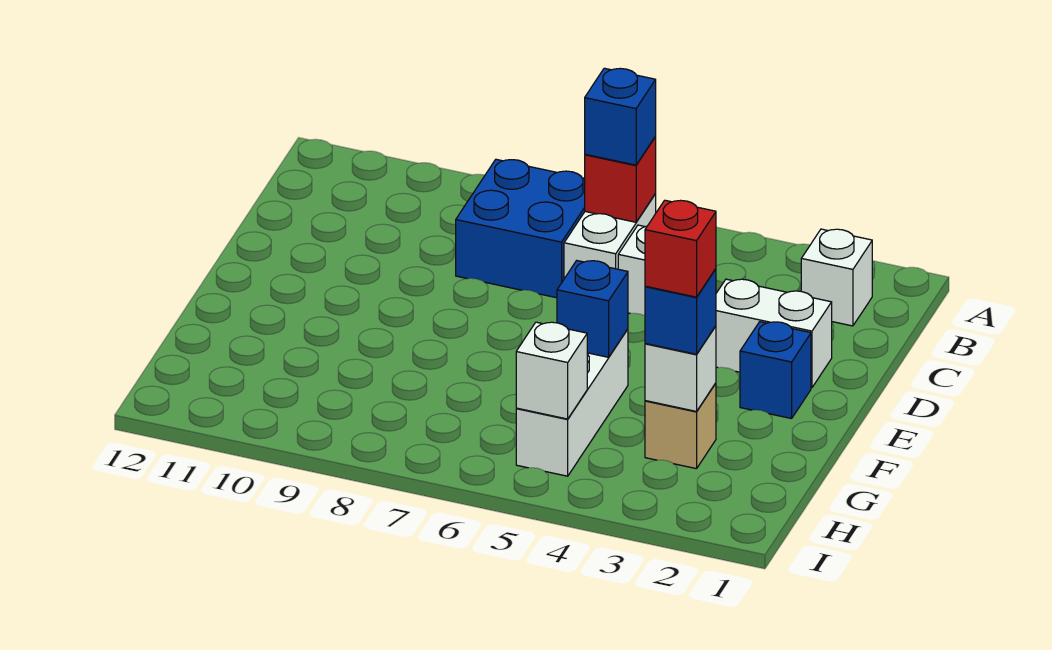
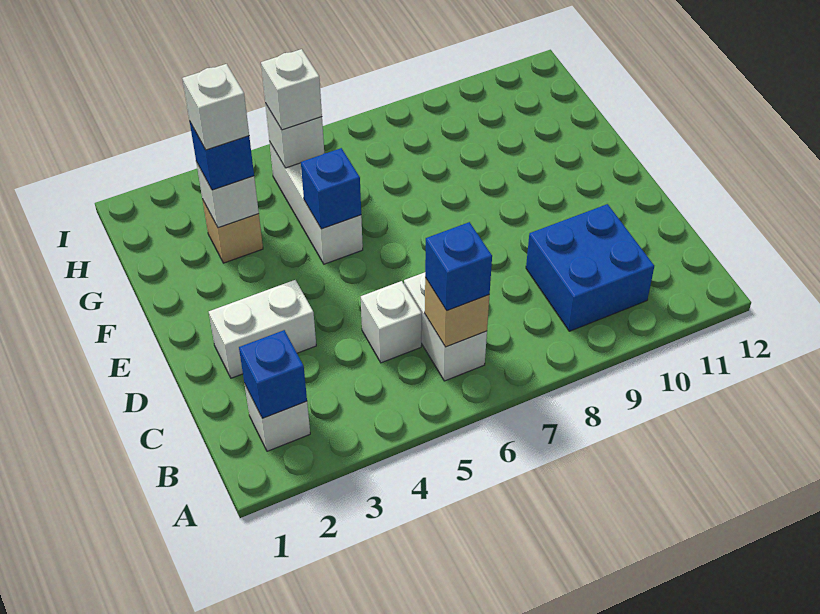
red brick B6 level 2 -> tan brick B6 level 2
blue brick B7:C8 level 1 -> blue brick B9:C10 level 1
blue brick E2 level 1 -> blue brick B2 level 2
red brick G3 level 4 -> white brick G3 level 4
none -> white brick H5 level 3

